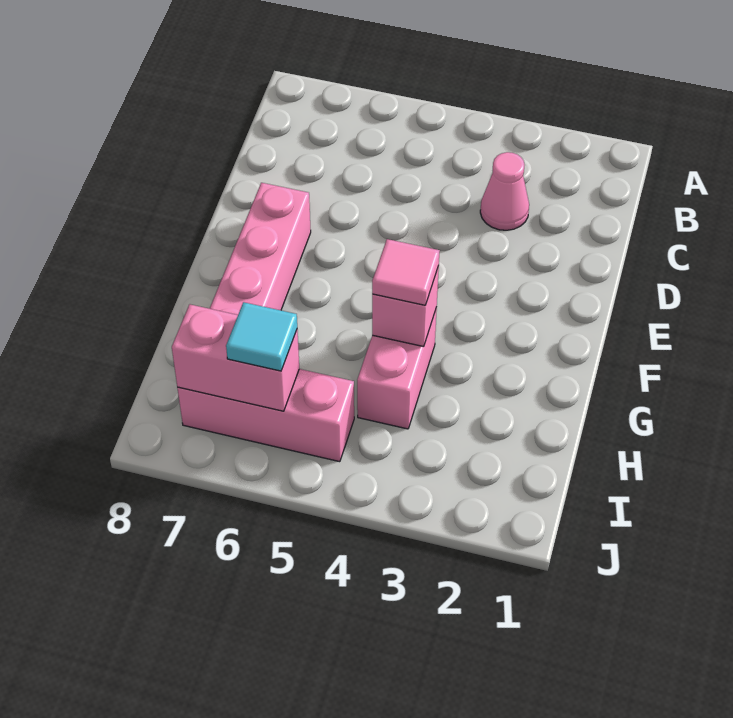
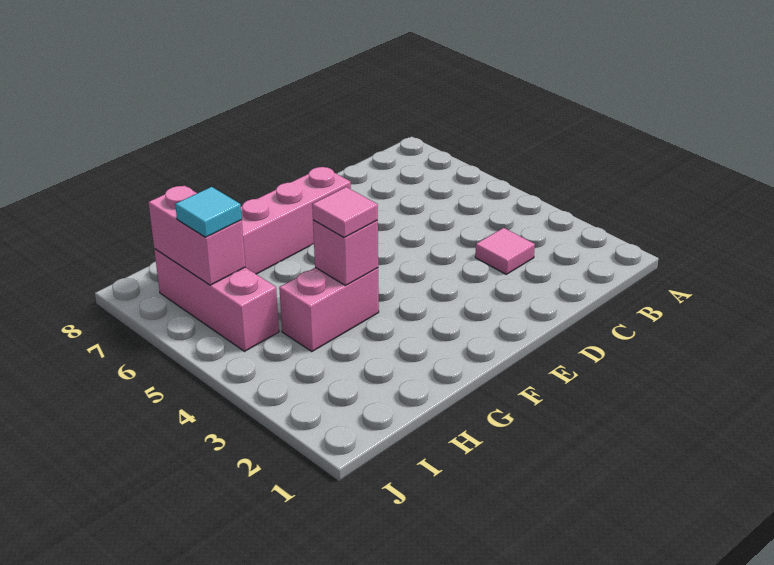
pink cone C3 level 1 -> pink tile C3 level 1

